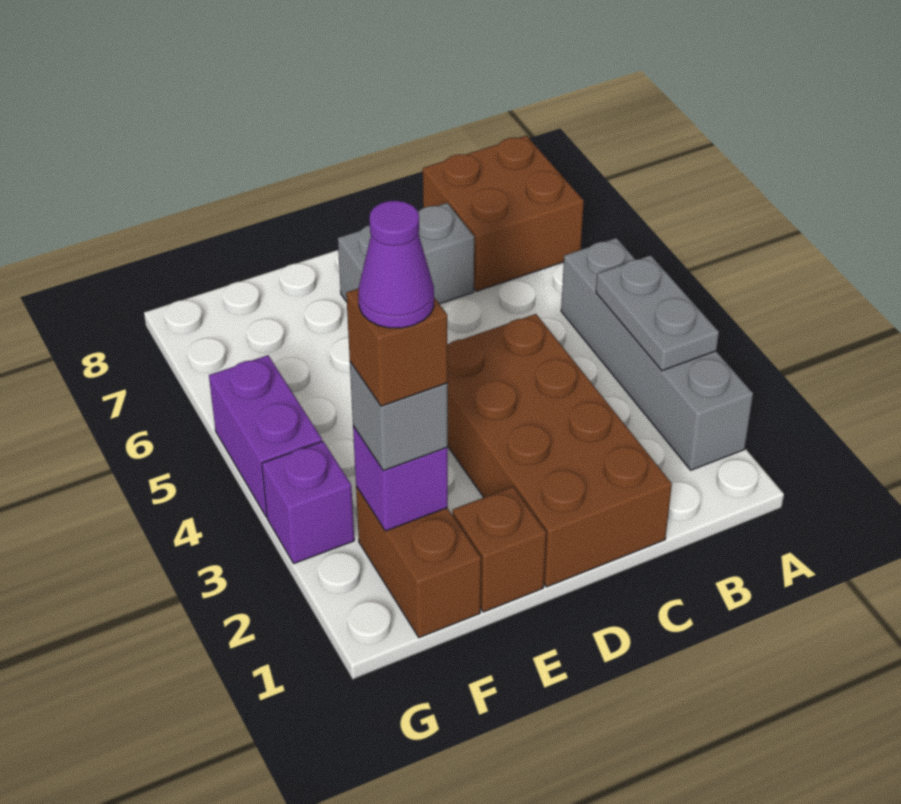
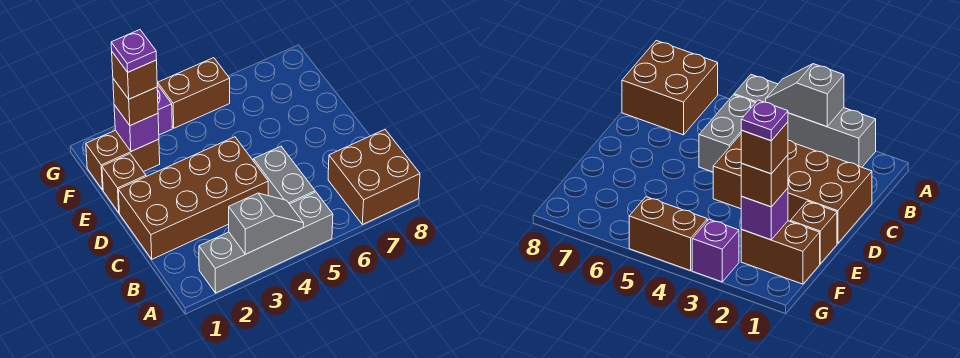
grey plate A3:A4 level 2 -> grey slope A3:A4 level 2 top 3
grey brick C7:D7 level 1 -> grey brick B5:C5 level 1
grey brick F2 level 3 -> brown brick F2 level 3
purple cone F2 level 5 -> purple plate F2 level 5
purple brick G4:G5 level 1 -> brown brick G4:G5 level 1

